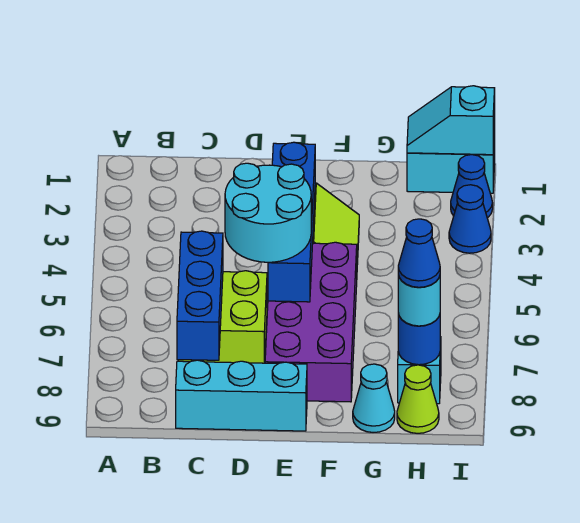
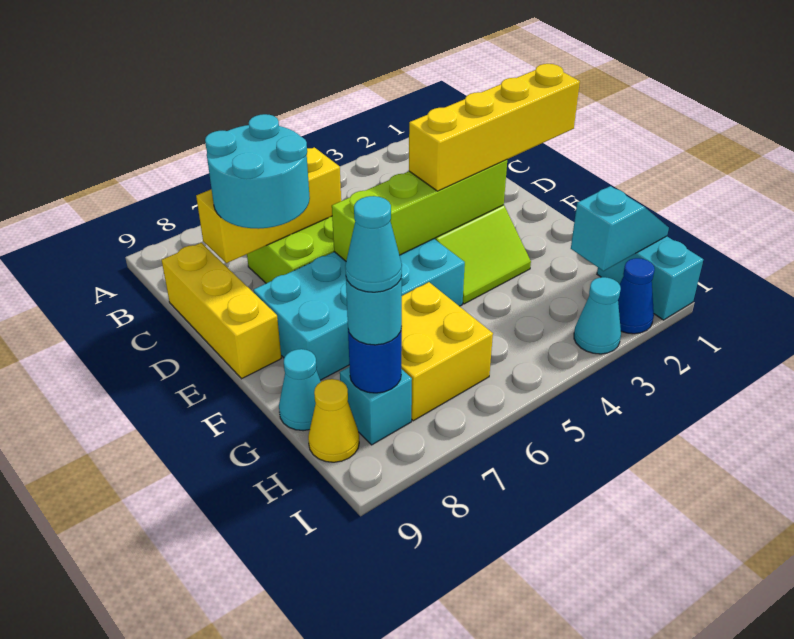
blue brick C6:C8 level 2 -> yellow brick C6:C8 level 2
cyan brick C9:E9 level 1 -> yellow brick C9:E9 level 1
cyan round brick D5:E6 level 3 -> cyan round brick C7:D8 level 3
none -> yellow brick E1:E4 level 3
blue brick E3:E6 level 2 -> lime brick E3:E6 level 2
purple brick E5:F8 level 1 -> cyan brick E5:F8 level 1
none -> yellow brick G6:H7 level 1
cyan slope H1:I1 level 2 top I -> cyan slope H1:H2 level 2 top 2
blue cone H8 level 4 -> cyan cone H8 level 4
lime cone H9 level 1 -> yellow cone H9 level 1
blue cone I3 level 1 -> cyan cone I3 level 1

